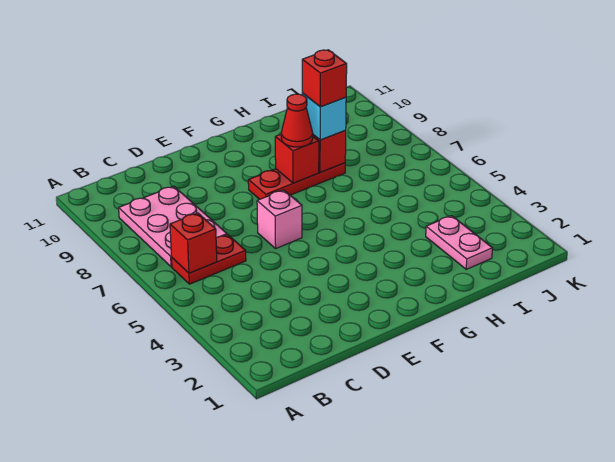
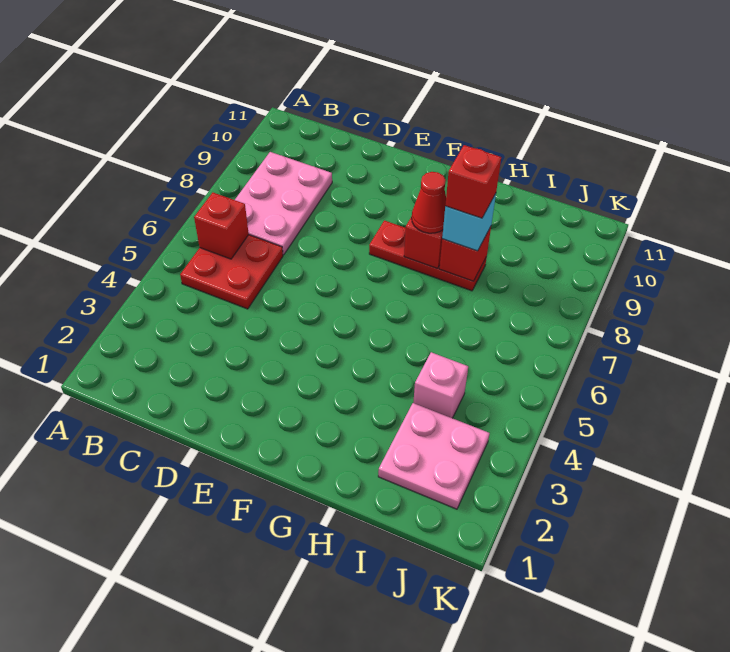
red plate B6:C6 level 1 -> red plate B5:C6 level 1
pink brick E6 level 1 -> pink brick I4 level 1
pink plate I2:I3 level 1 -> pink plate I2:J3 level 1

